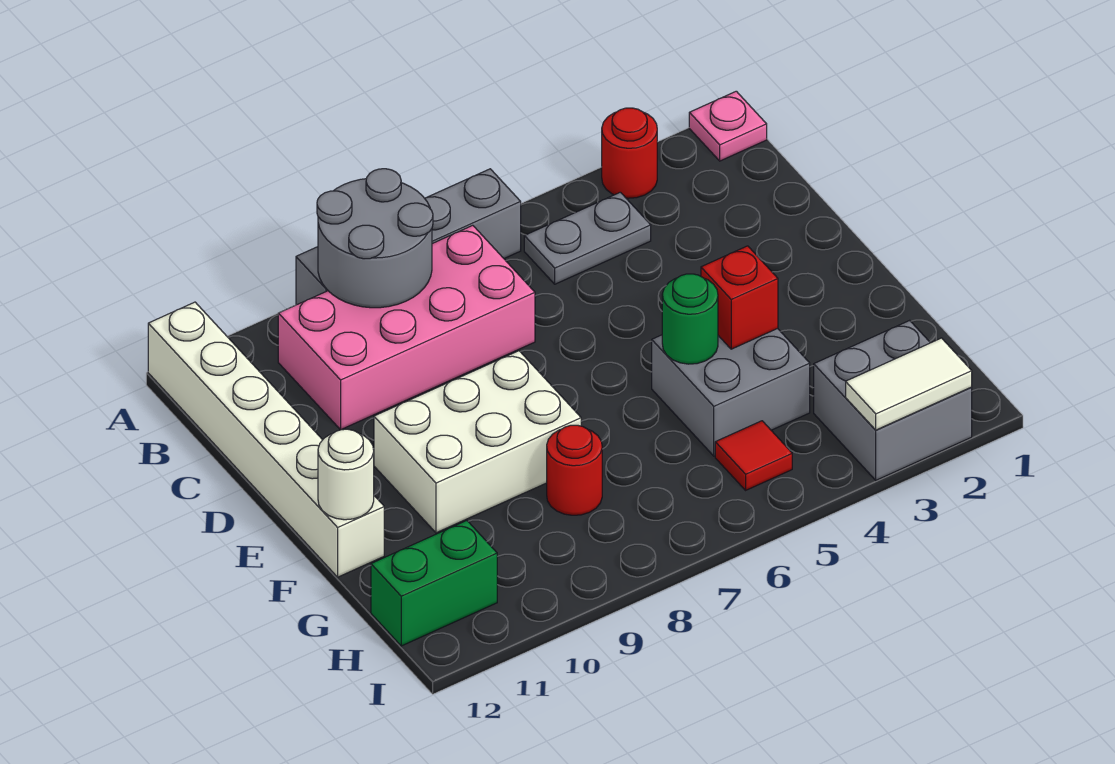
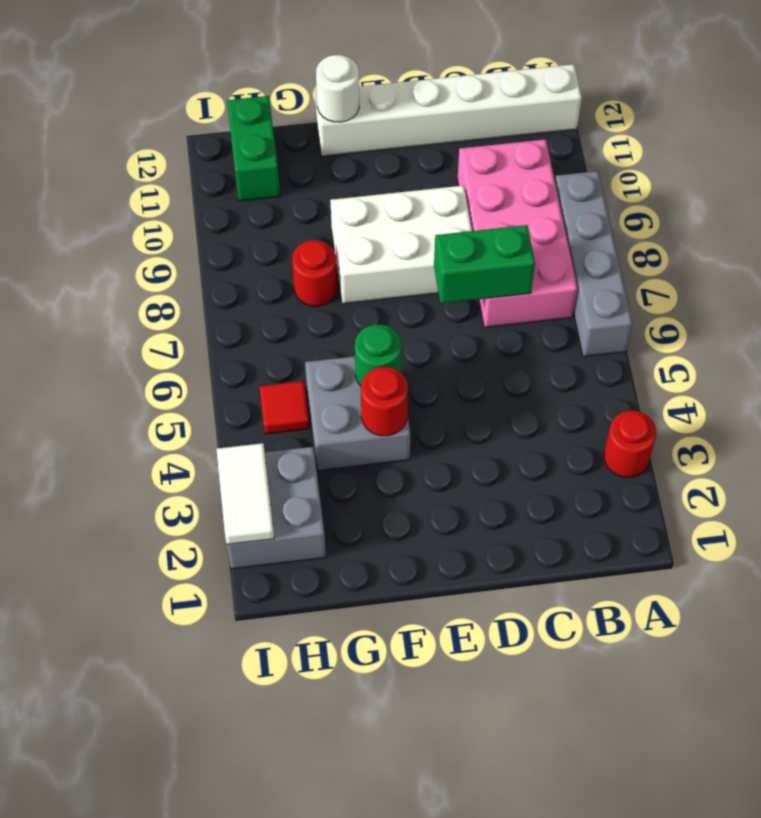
pink plate A1 level 1 -> none
grey round brick A8:B9 level 2 -> none
grey plate B4:B5 level 1 -> none
none -> green brick C7:D7 level 2
white brick E8:F10 level 1 -> white brick D8:F9 level 1
red brick F4 level 2 -> red round brick F4 level 2

